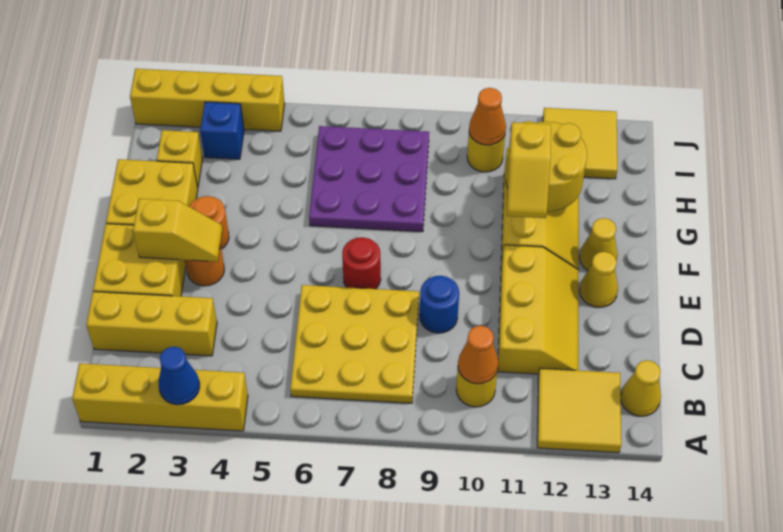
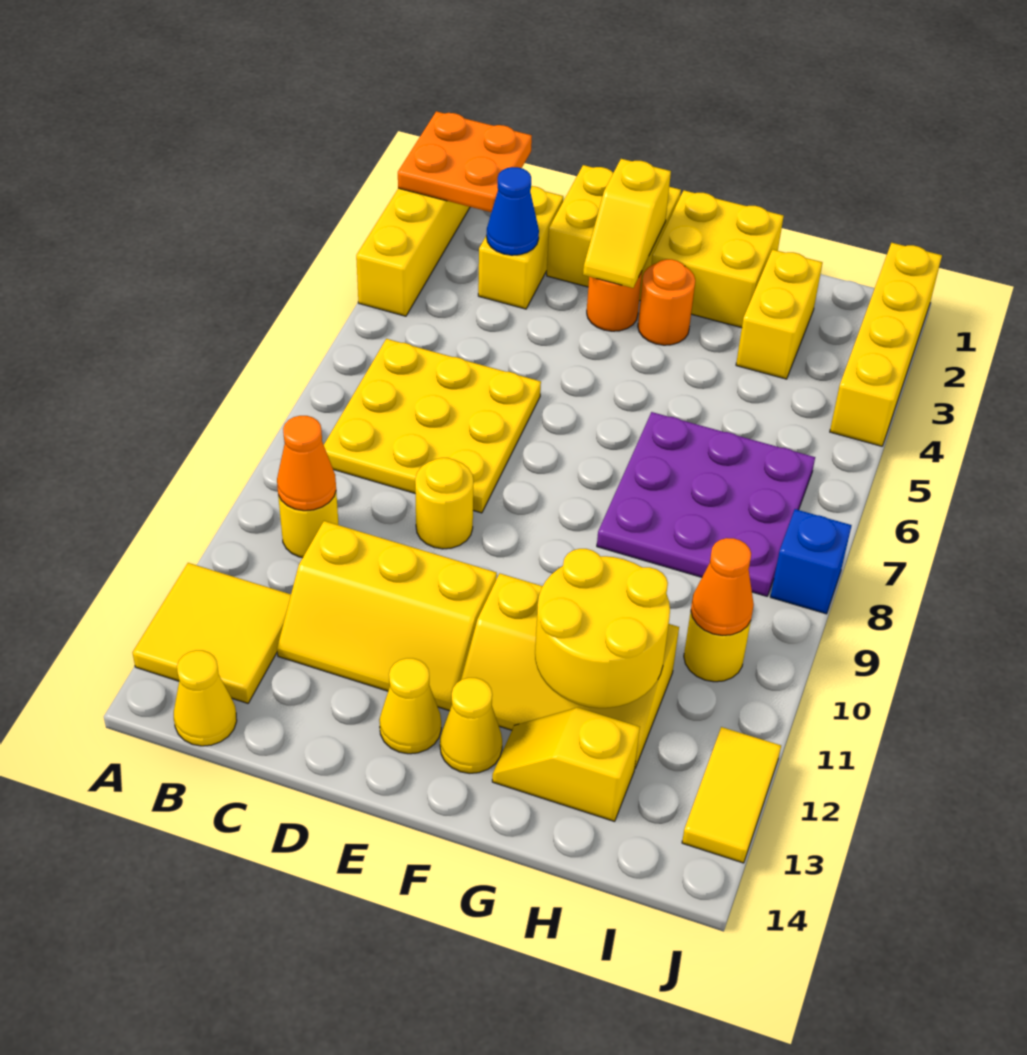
none -> orange plate A1:B2 level 2
blue cone A3 level 2 -> blue cone C3 level 2
yellow brick C1:C3 level 1 -> yellow brick C2:C3 level 1
blue round brick D9 level 1 -> yellow round brick D9 level 1
red round brick E7 level 1 -> none
yellow slope F11:G11 level 3 top G -> yellow slope G13:H13 level 1 top H
yellow brick H2 level 1 -> yellow brick H2:H3 level 1
blue brick I3 level 1 -> blue brick J8 level 1
yellow tile I12:J13 level 1 -> yellow tile J12:J13 level 1

